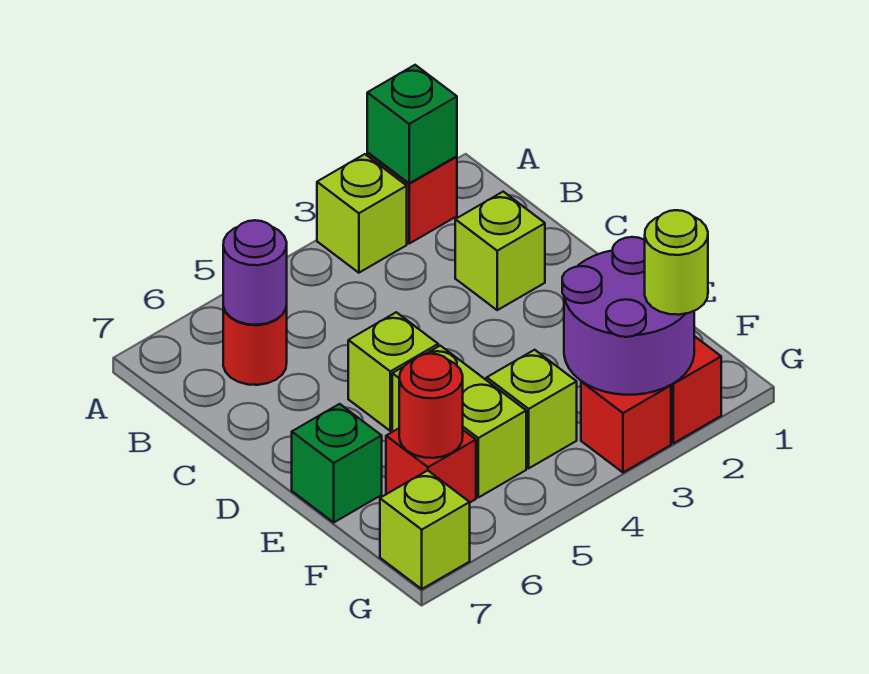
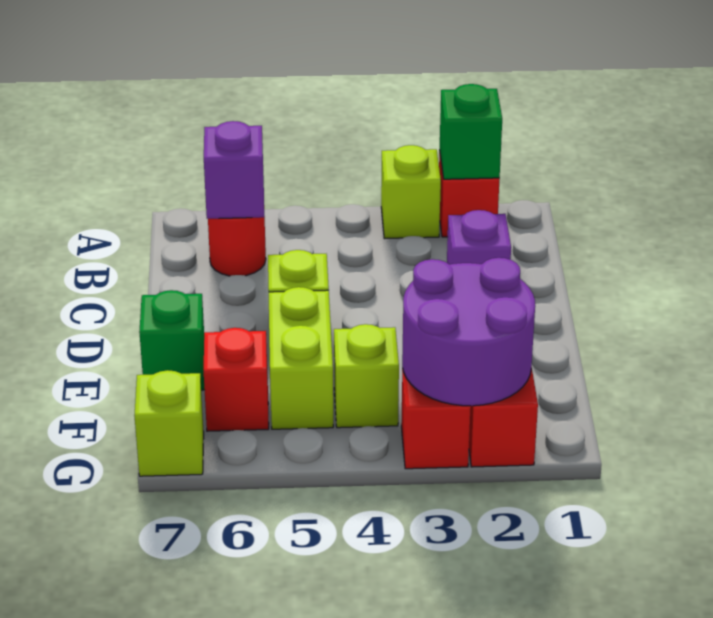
purple round brick B6 level 2 -> purple brick B6 level 2
lime brick C2 level 1 -> purple brick C2 level 1
red round brick F6 level 2 -> none
lime round brick G2 level 3 -> none

